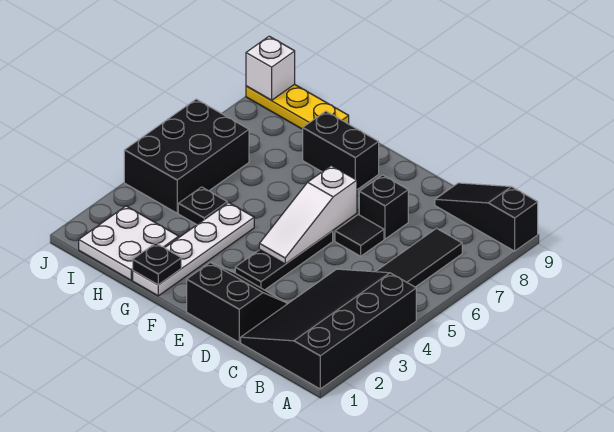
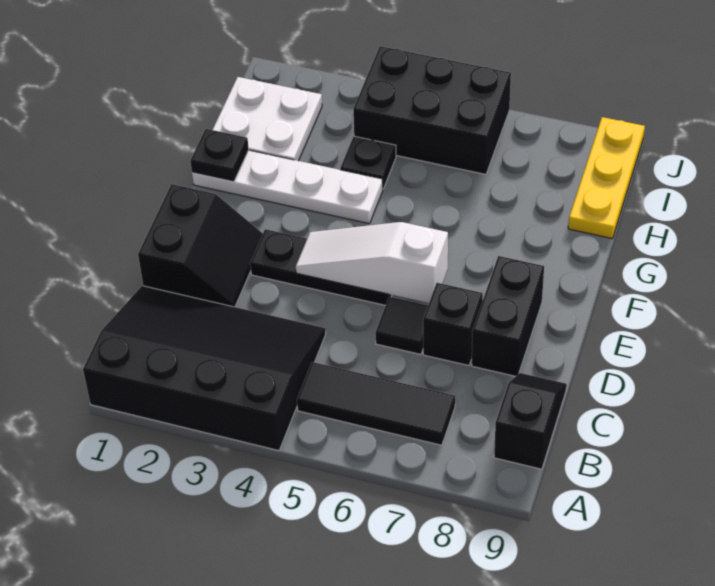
black slope A9:C9 level 1 top A -> black slope B9:C9 level 1 top B
black brick F8:G8 level 1 -> black brick D8:E8 level 1
white brick J9 level 2 -> none

